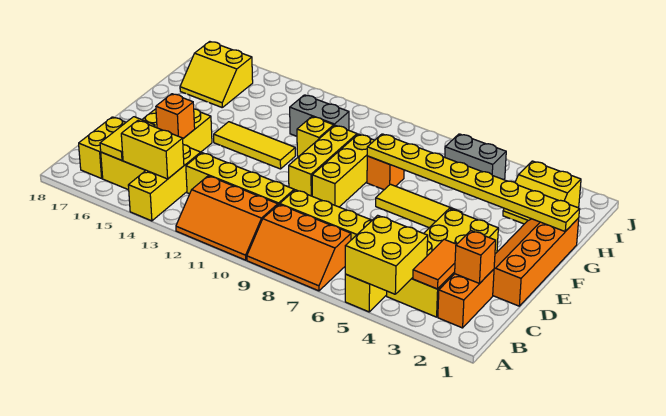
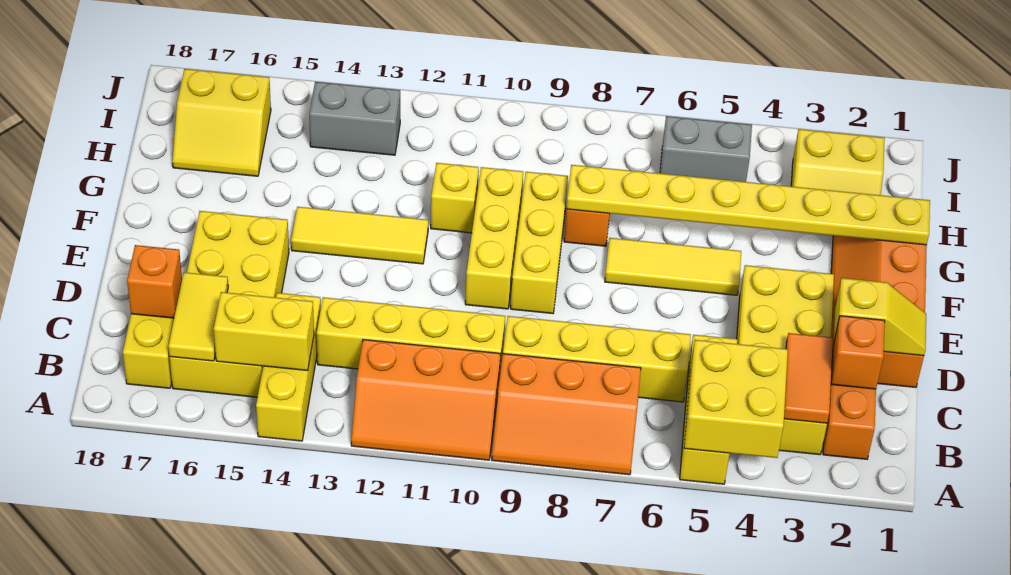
none -> yellow slope D1:D2 level 2 top 2
orange brick D15 level 2 -> orange brick C17 level 2
grey brick H11:H12 level 1 -> grey brick I13:I14 level 1

